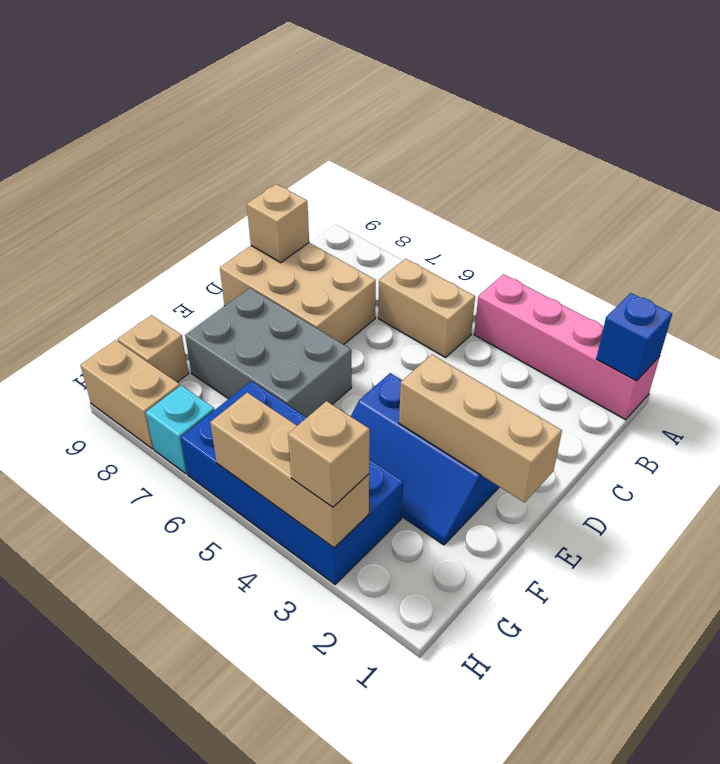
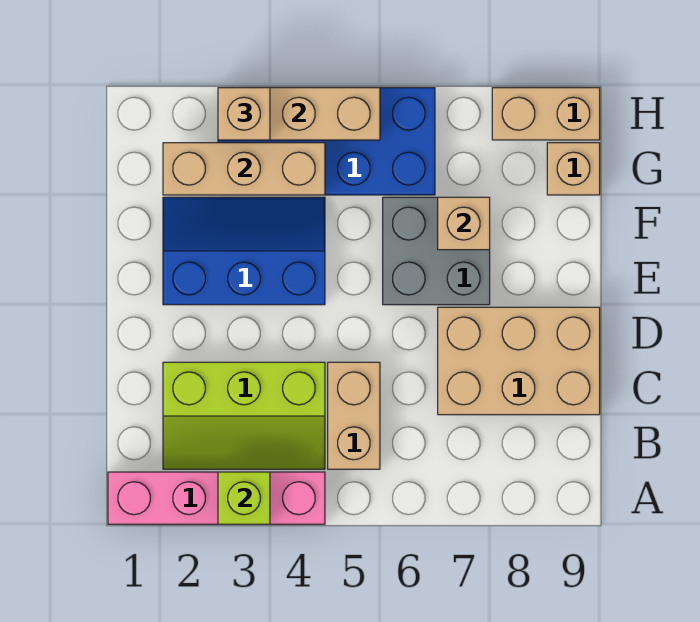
blue brick A1 level 2 -> none
none -> lime brick A3 level 2
none -> lime slope B2:C4 level 1 top C
tan brick B5:B6 level 1 -> tan brick B5:C5 level 1
tan brick C9 level 2 -> tan brick F7 level 2
tan brick E1:E3 level 2 -> tan brick G2:G4 level 2
grey brick E6:F8 level 1 -> grey brick E6:F7 level 1
cyan brick H7 level 1 -> none

